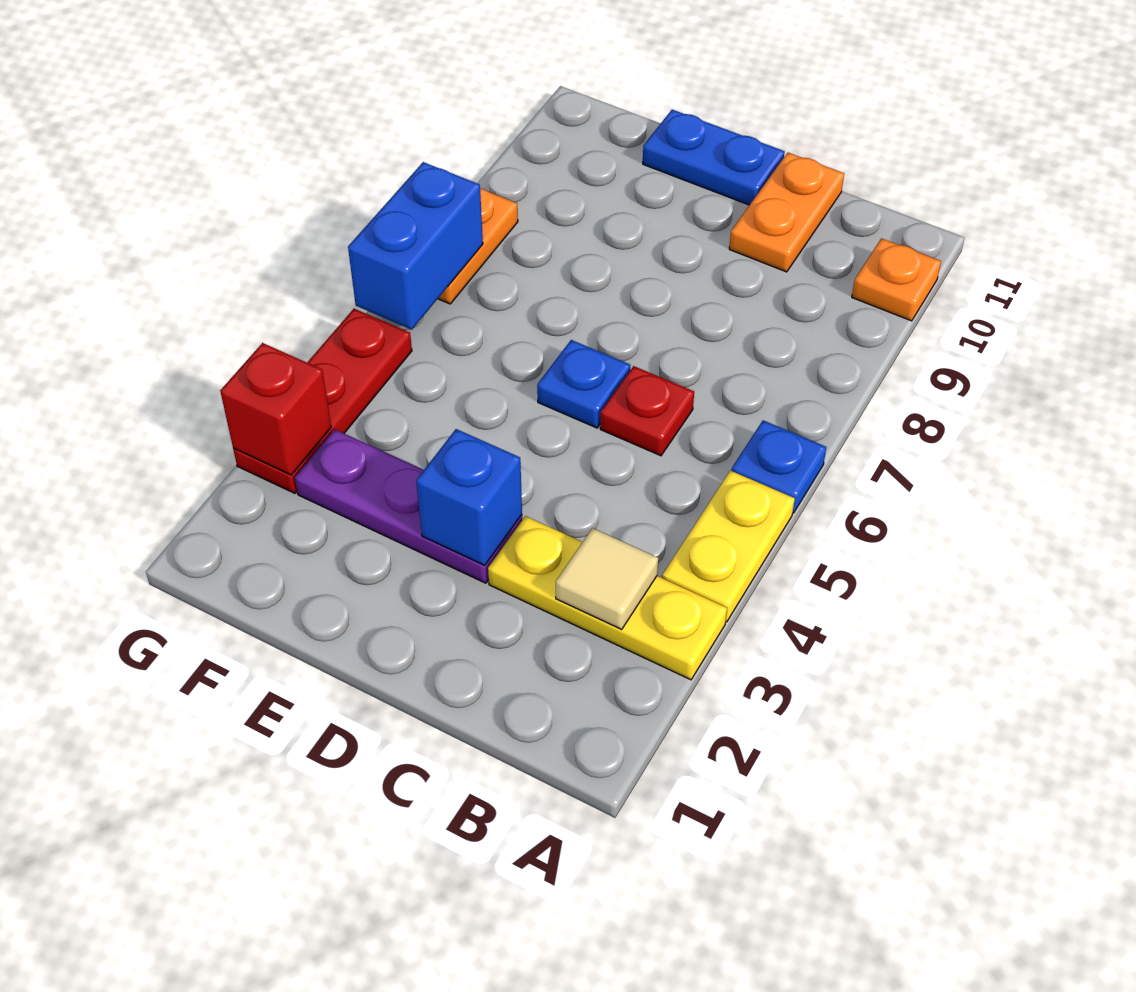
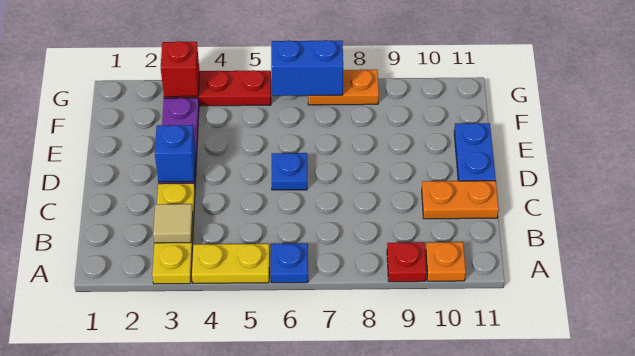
red plate C6 level 1 -> red plate A9 level 1

